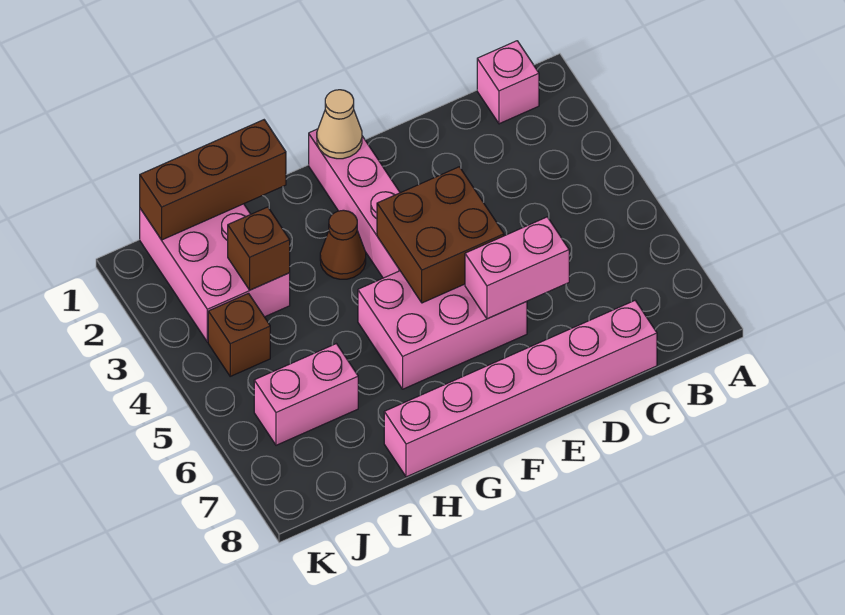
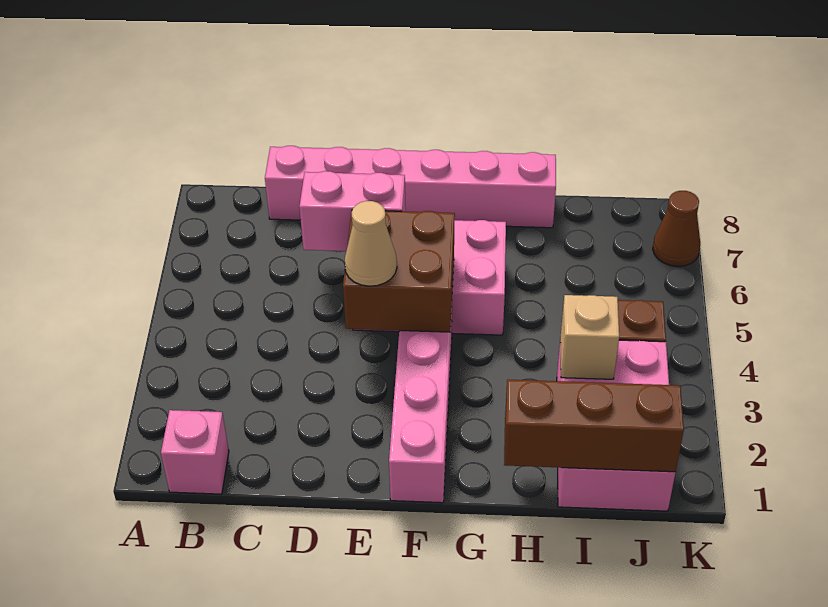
tan cone F1 level 2 -> tan cone E4 level 3
brown cone G3 level 1 -> brown cone K7 level 1
brown brick I3 level 2 -> tan brick I3 level 2
pink brick I6:J6 level 1 -> none

